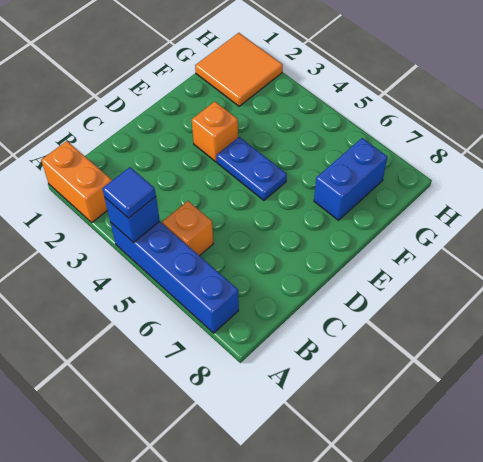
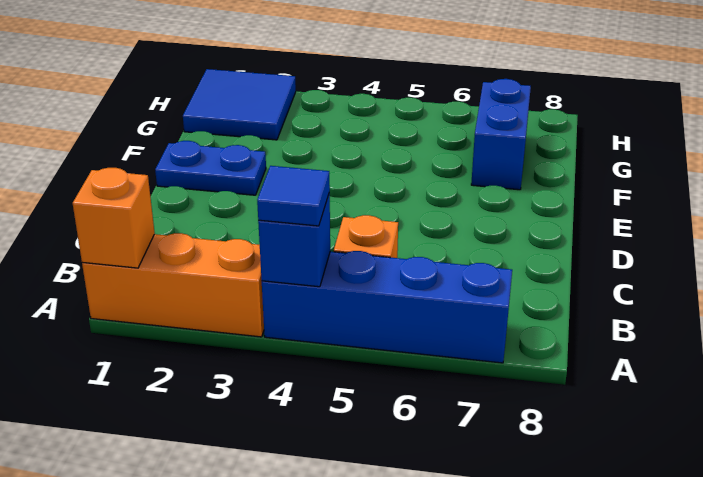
orange brick A1:A2 level 1 -> orange brick A1:A3 level 1
orange brick E3 level 1 -> orange brick A1 level 2
blue plate E4:E5 level 1 -> blue plate E1:E2 level 1
orange tile G1:H2 level 1 -> blue tile G1:H2 level 1

